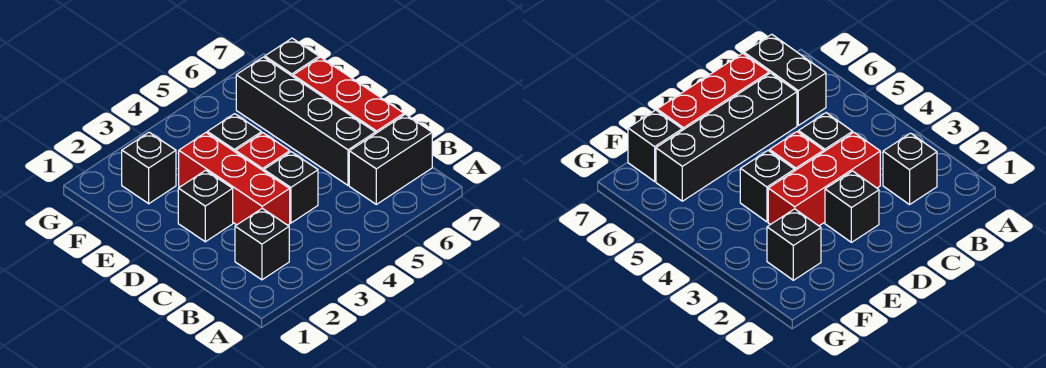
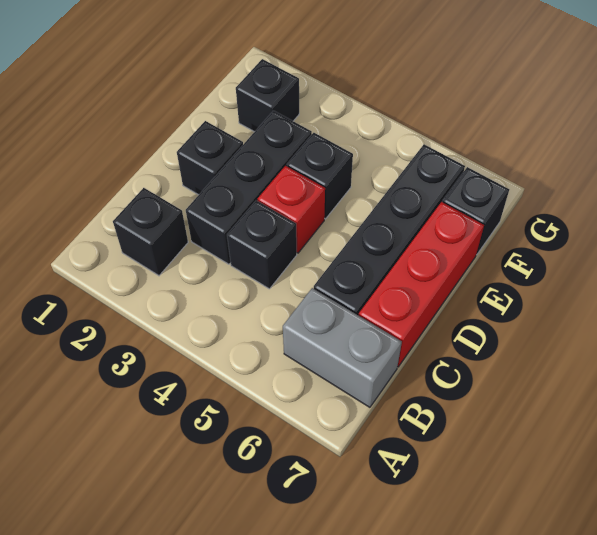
black brick B6:B7 level 1 -> grey brick B6:B7 level 1
red brick C3:E3 level 1 -> black brick C3:E3 level 1

